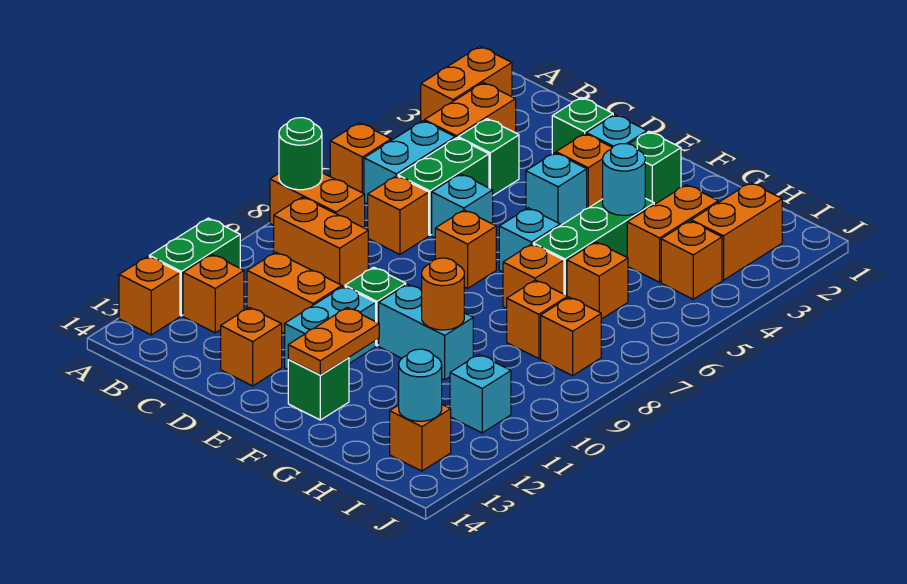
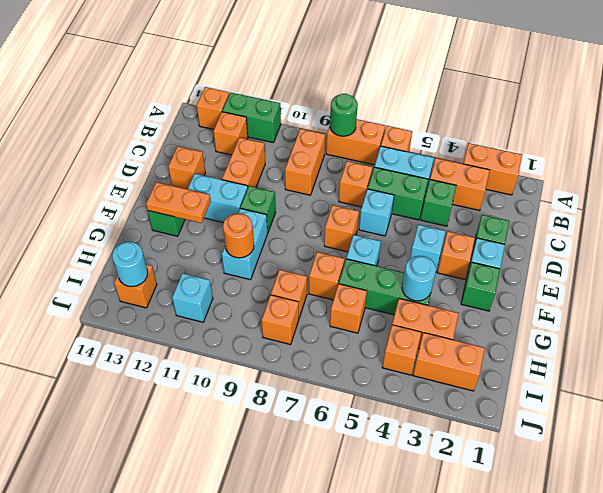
orange brick A8:B8 level 1 -> orange brick A7:A8 level 1

